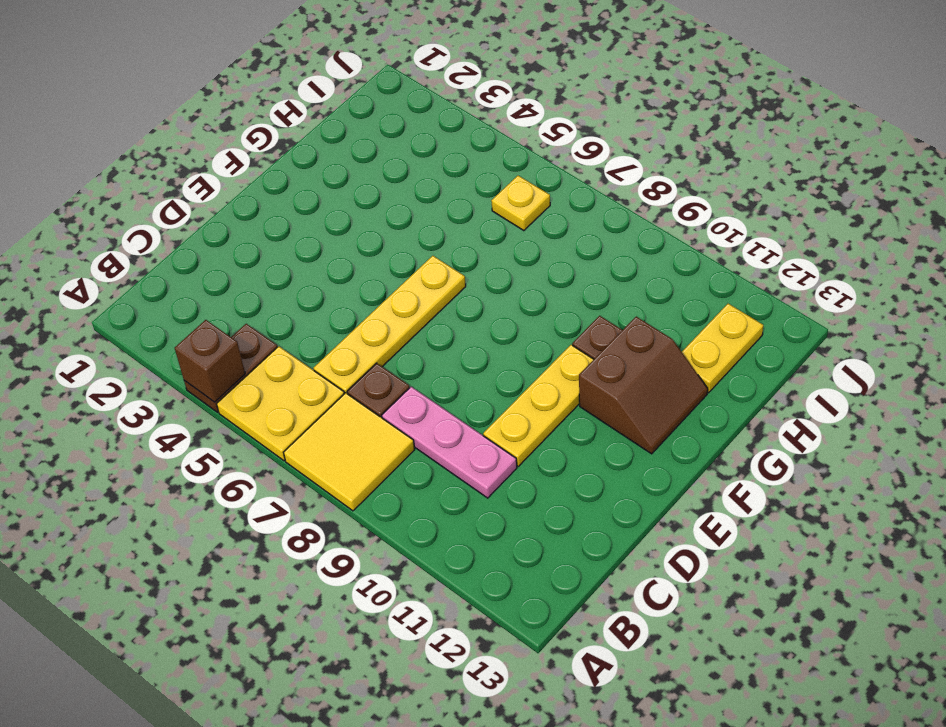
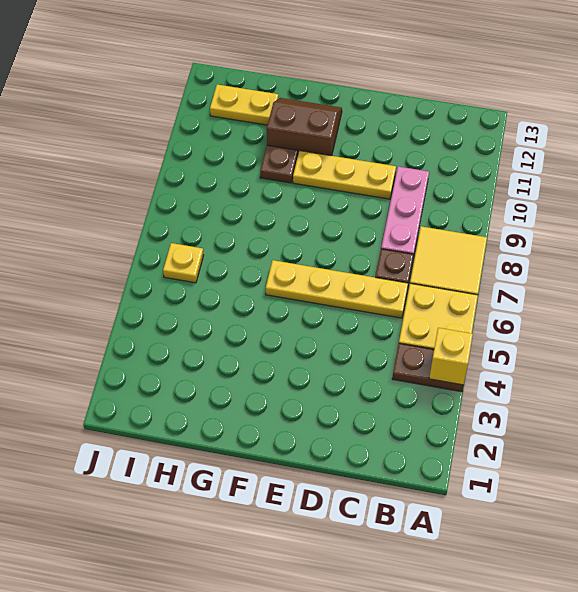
brown brick A4 level 2 -> yellow brick A4 level 2

